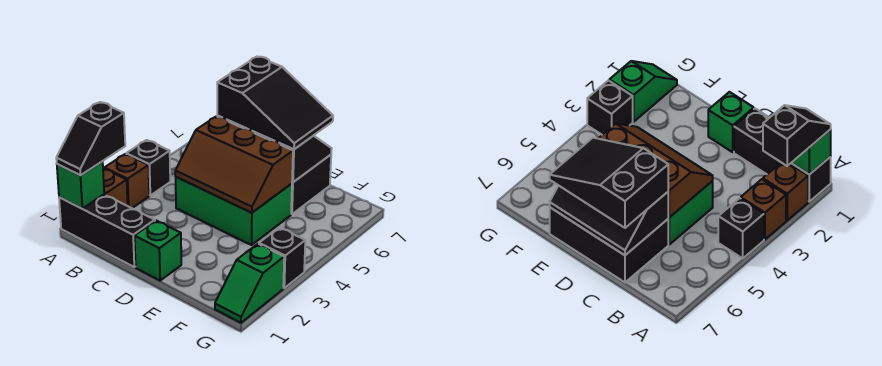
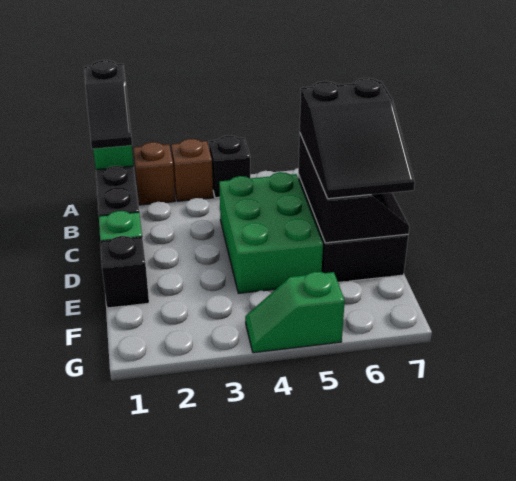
black slope A1:A2 level 3 top 2 -> black slope A1:B1 level 3 top A
brown slope C4:E5 level 2 top 5 -> none
green slope G1:G2 level 1 top 2 -> green slope G4:G5 level 1 top 5
black brick G3 level 1 -> black brick E1 level 1

